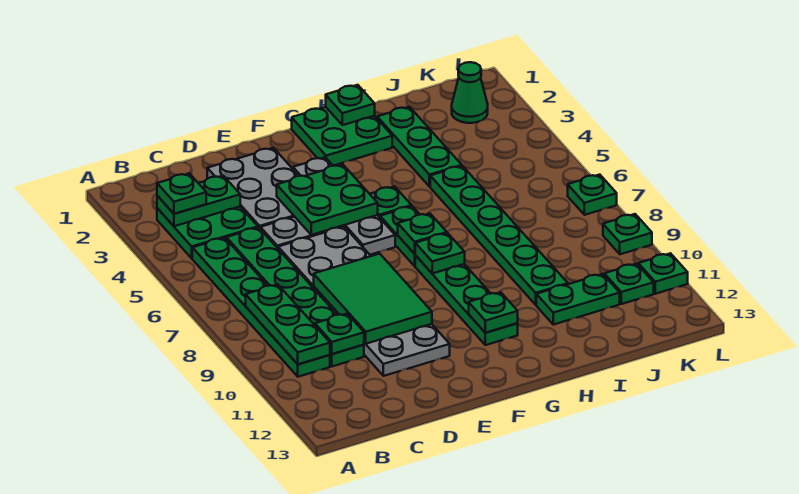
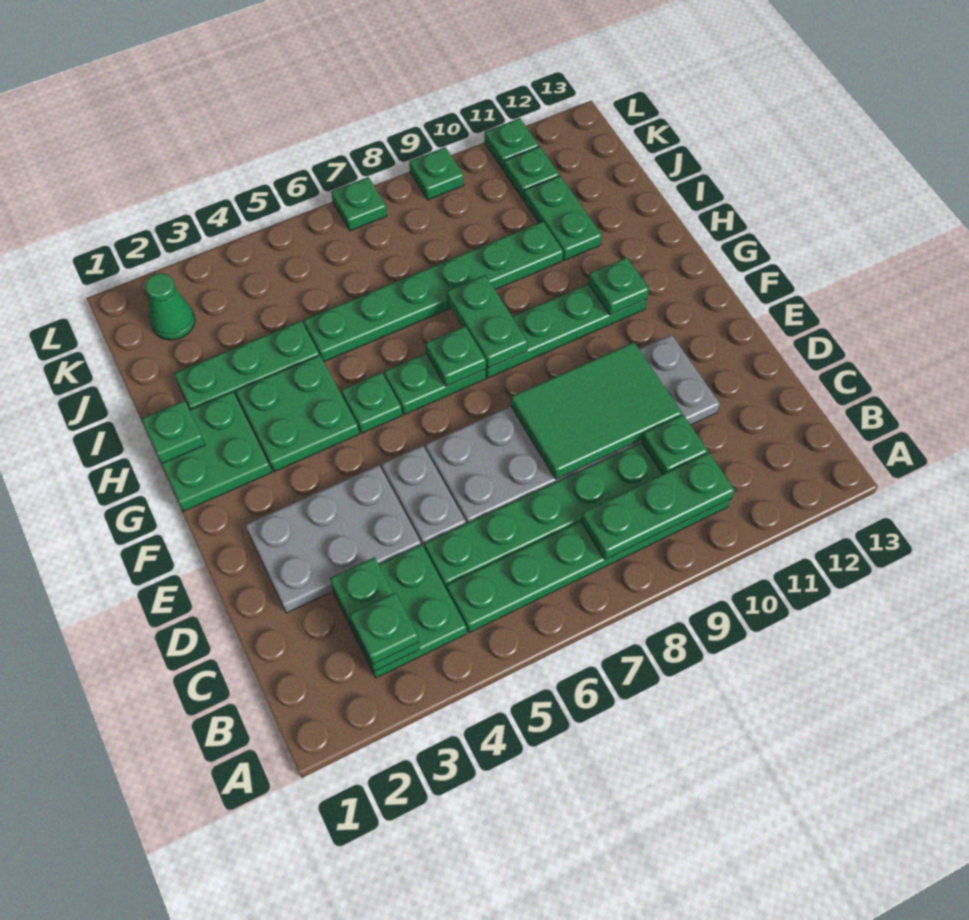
green plate E4:F5 level 2 -> green plate G3:H4 level 1
grey plate F3:F6 level 1 -> none
green plate G8 level 2 -> green plate G8:H8 level 2

